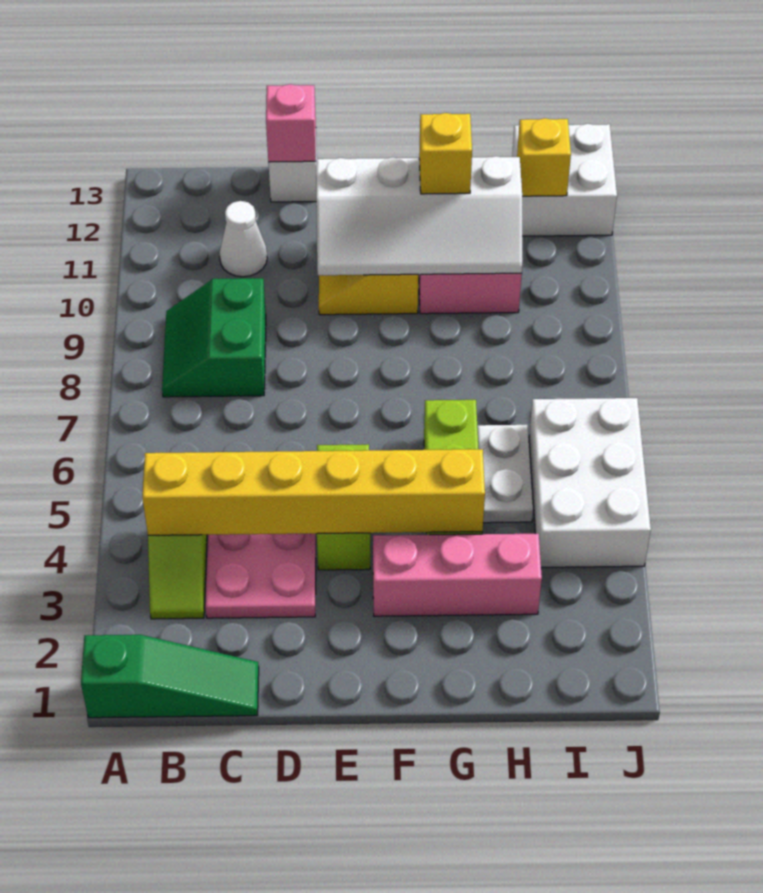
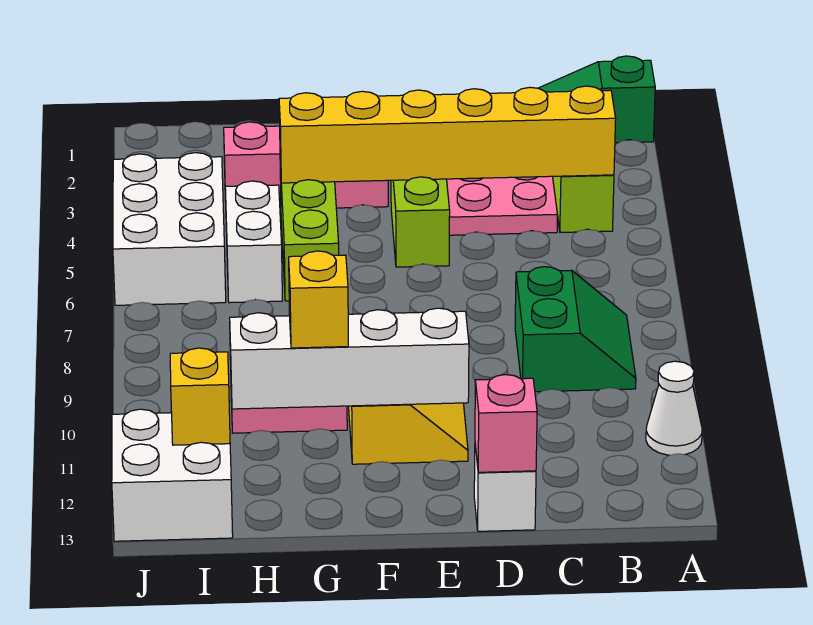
white cone C11 level 1 -> white cone A11 level 1
white plate H5:H6 level 1 -> white brick H5:H6 level 1

